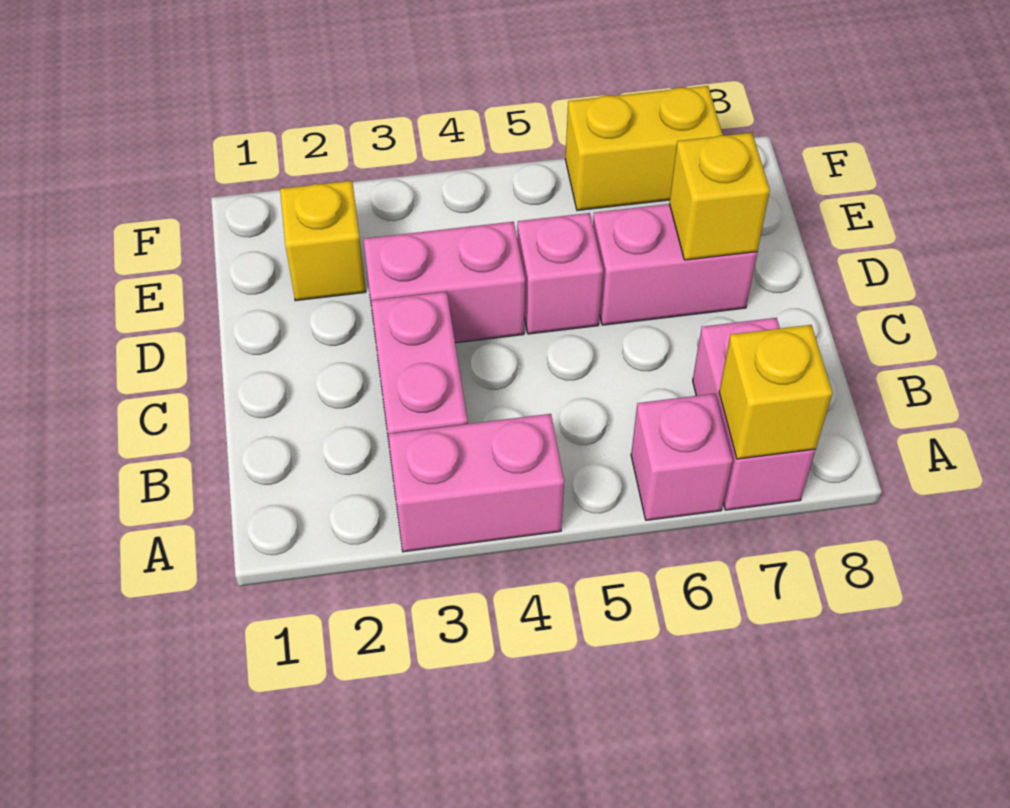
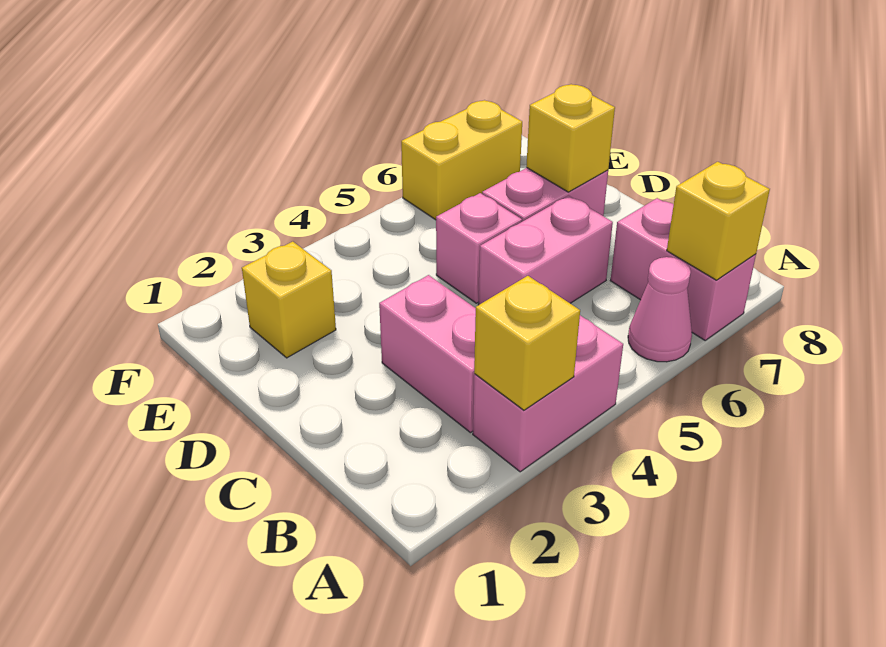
none -> yellow brick A3 level 2
pink brick A6 level 1 -> pink cone A6 level 1
pink brick D3:D4 level 1 -> pink brick C5:C6 level 1

